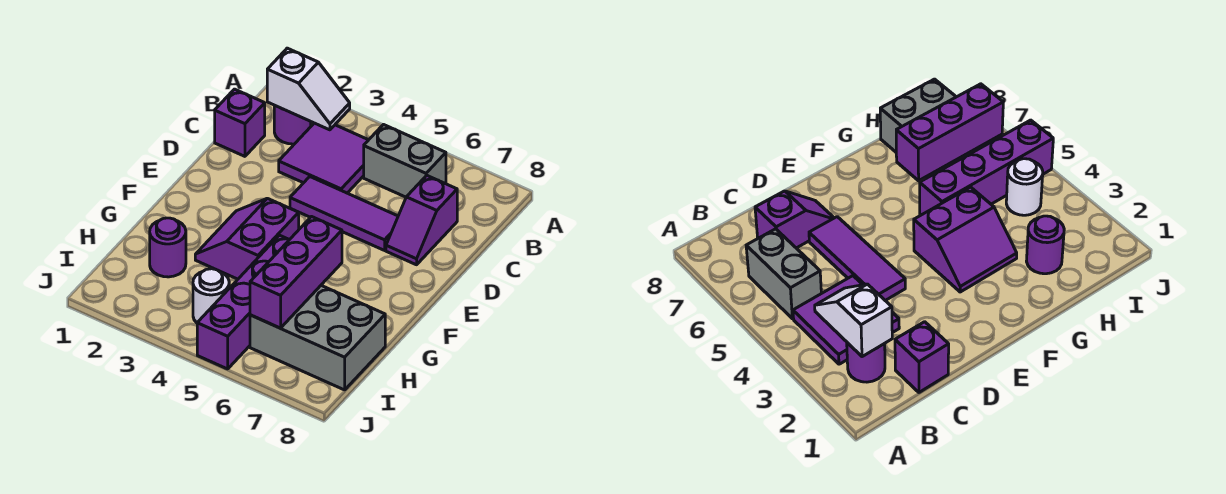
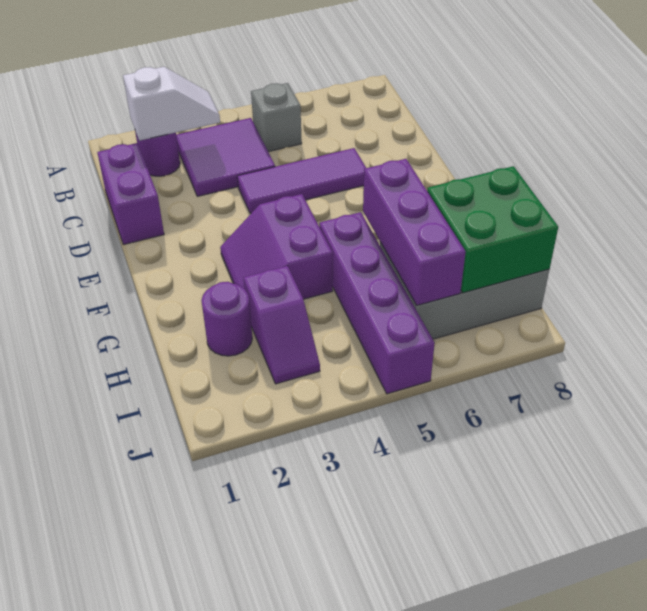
grey brick B5:B6 level 1 -> grey brick B5 level 1
purple brick C1 level 1 -> purple brick C1:D1 level 1
purple slope C7:D7 level 1 top C -> purple slope H3:I3 level 1 top H
none -> green brick H7:I8 level 2
white round brick I4 level 1 -> none

